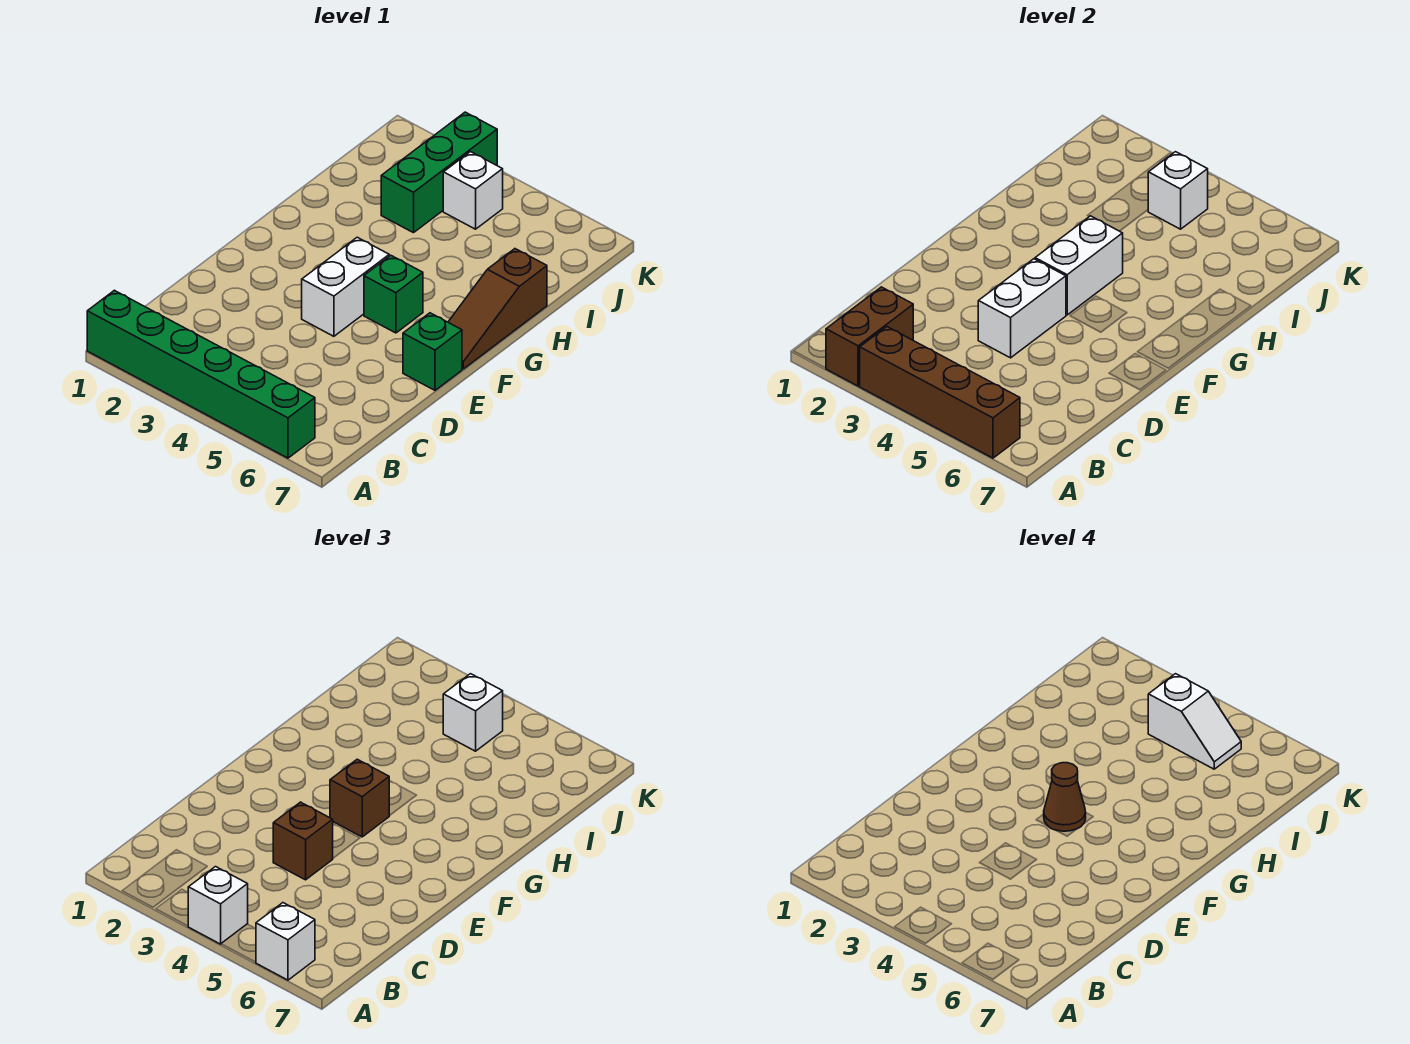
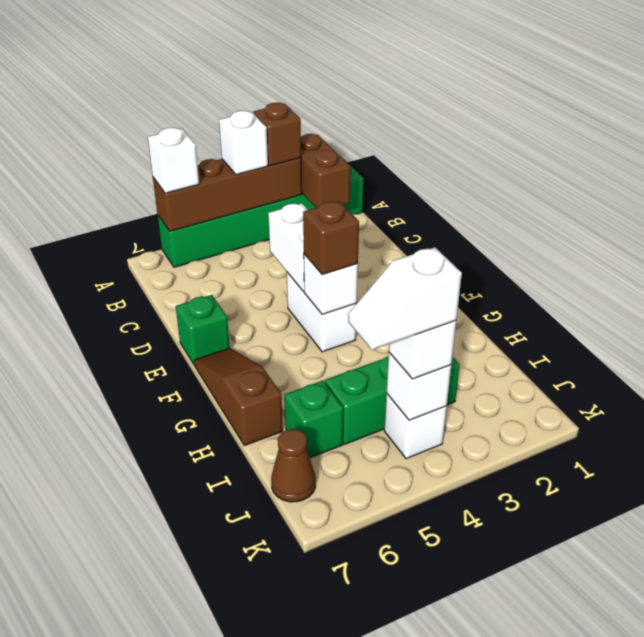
brown brick D4 level 3 -> brown brick A3 level 3
white brick F4:G4 level 2 -> white brick F4 level 2
brown cone F4 level 4 -> brown cone J7 level 1
green brick F5 level 1 -> green brick I6 level 1
green brick I3:K3 level 1 -> green brick I3:I5 level 1

